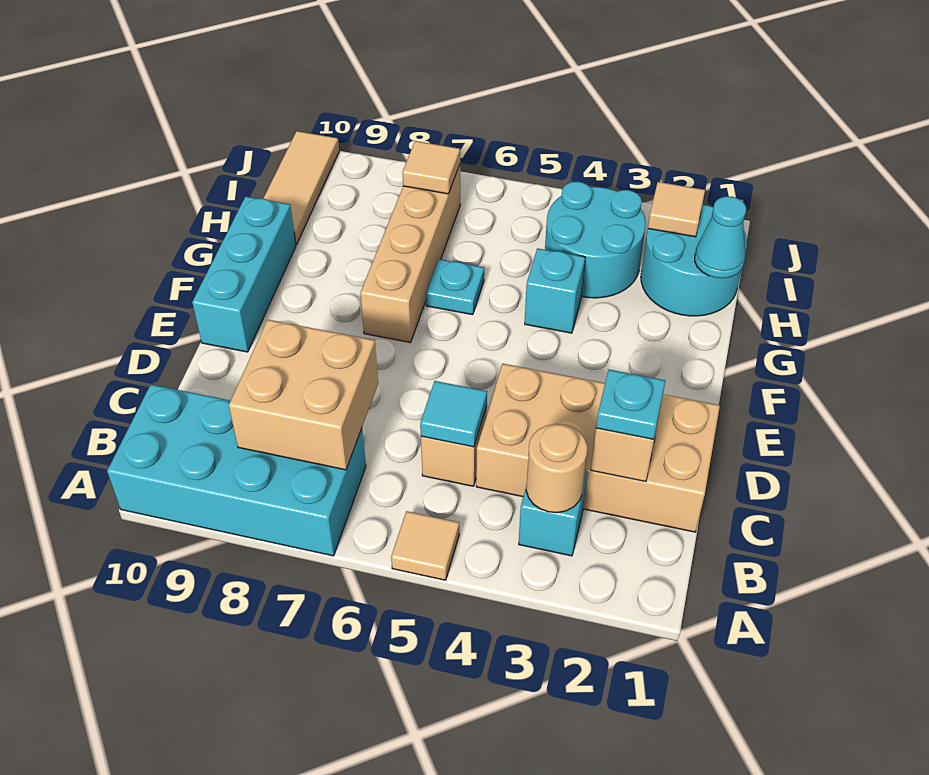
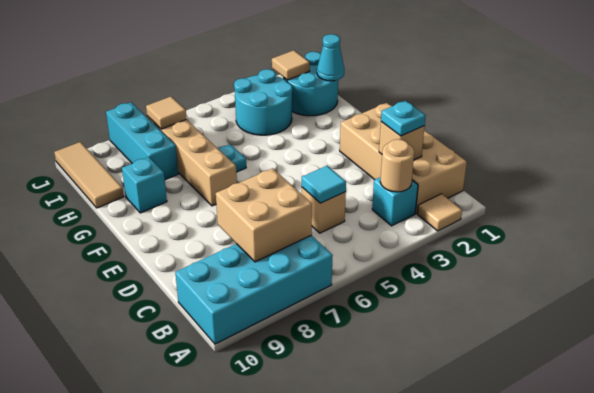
tan tile A5 level 1 -> tan tile A2 level 1
tan brick C1:D4 level 1 -> tan brick B1:E2 level 1
cyan brick E10:G10 level 1 -> cyan brick H8:J8 level 1
cyan brick G4 level 1 -> cyan brick G9 level 1

